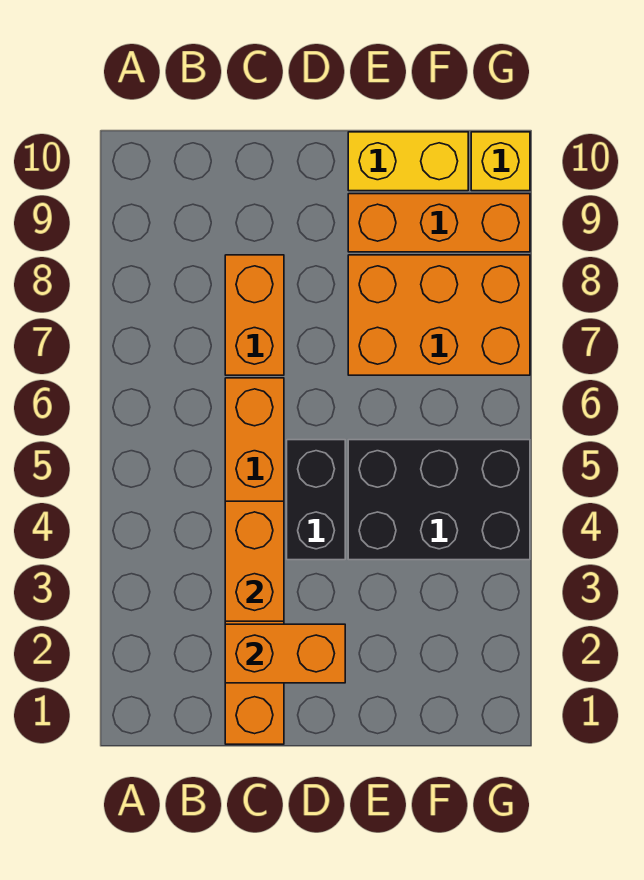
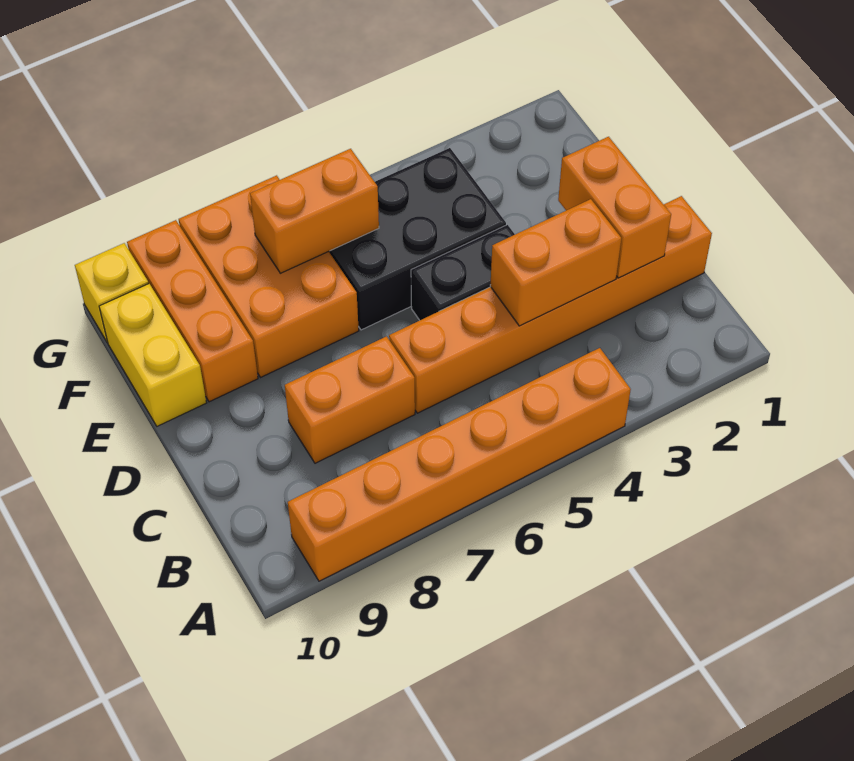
none -> orange brick A4:A9 level 1
black brick E4:G5 level 1 -> black brick E4:F6 level 1
none -> orange brick F6:F7 level 2

